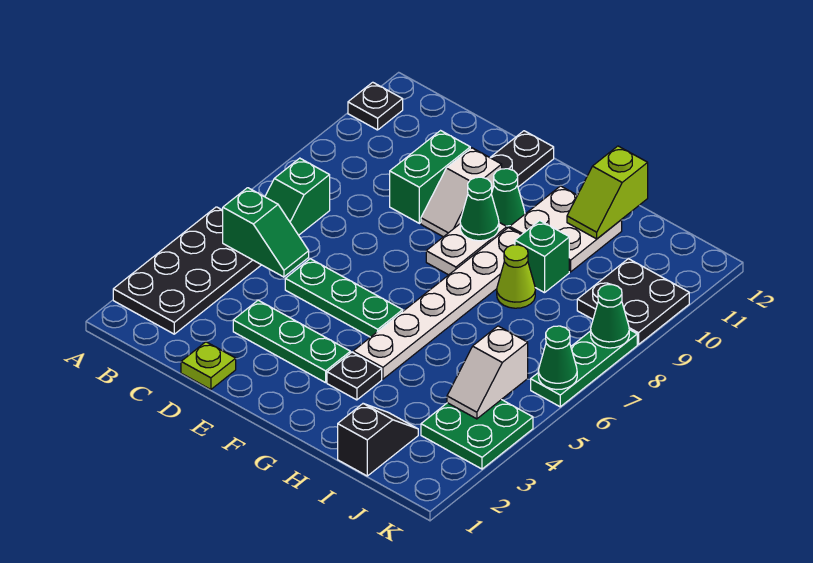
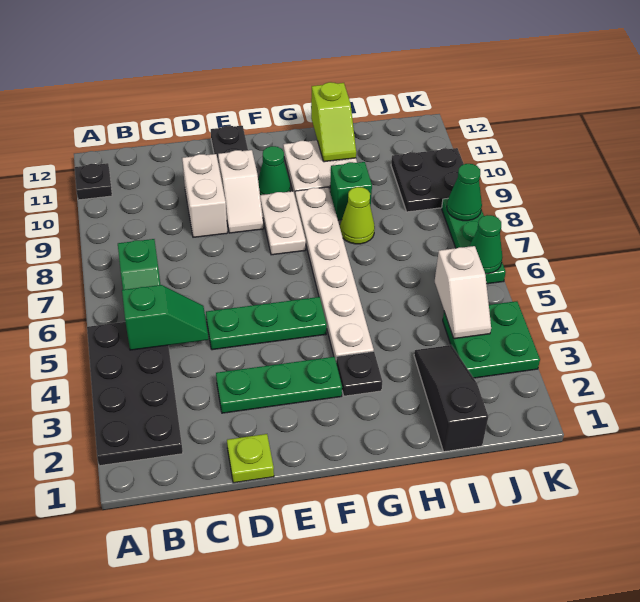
green brick D9:D10 level 1 -> white brick D9:D10 level 1
green cone F9 level 2 -> none
black slope I1:I2 level 1 top 1 -> black slope I1:I3 level 1 top 1

